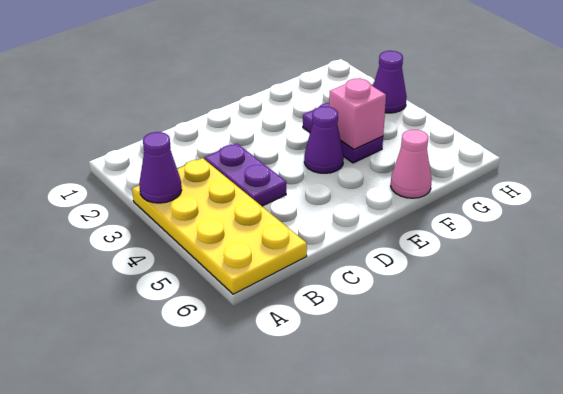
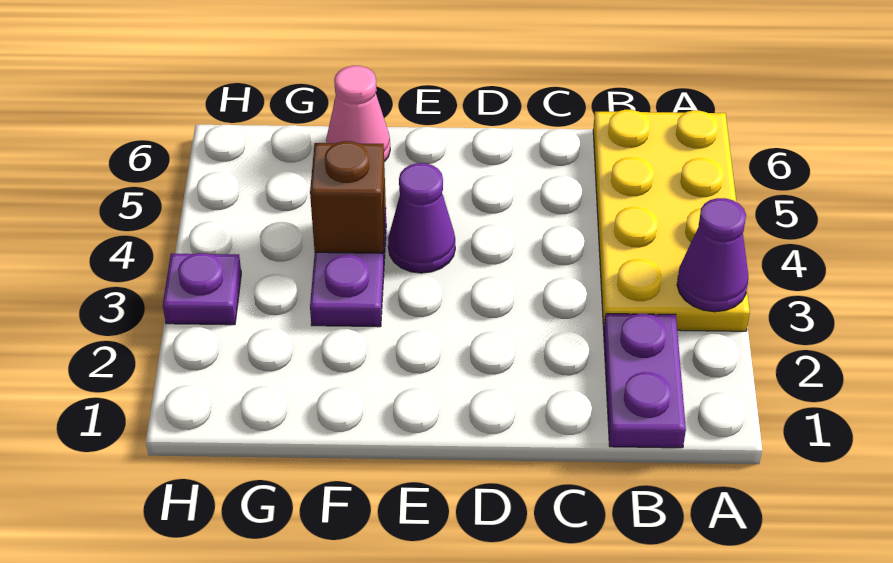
purple plate C3:C4 level 1 -> purple plate B1:B2 level 1
pink brick F4 level 2 -> brown brick F4 level 2
purple cone H3 level 1 -> purple plate H3 level 1

